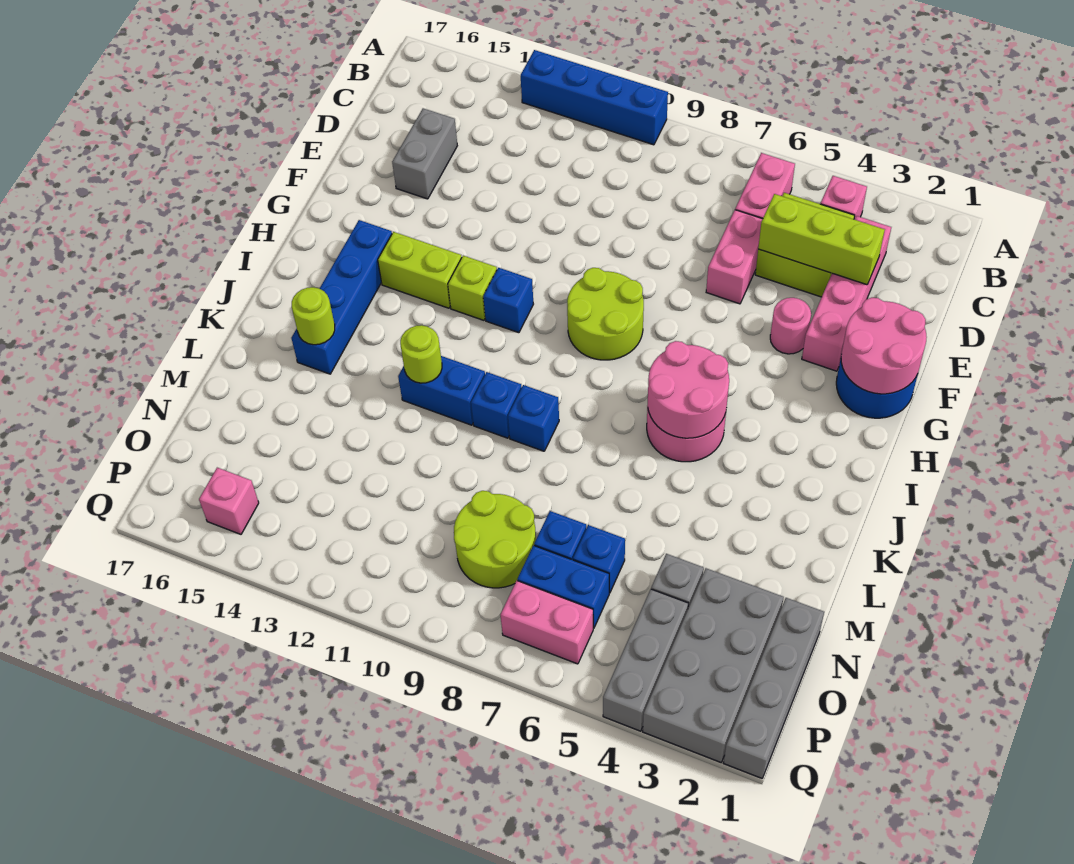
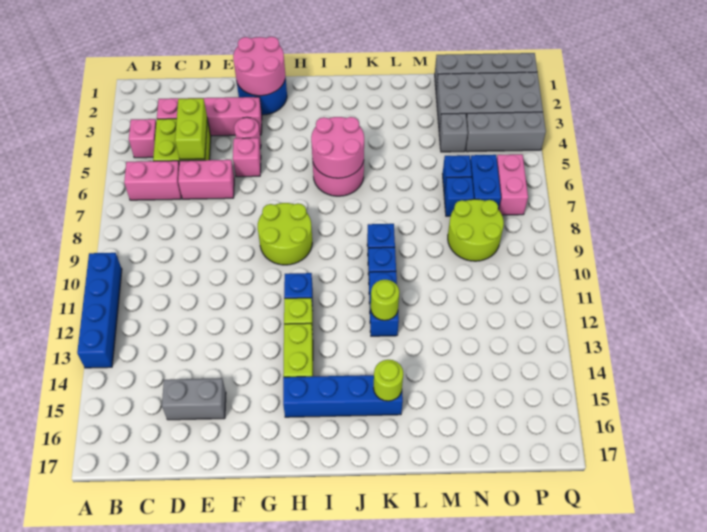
lime brick D3:D5 level 2 -> lime brick D4:D5 level 2
pink brick P15 level 1 -> pink brick F5 level 1

